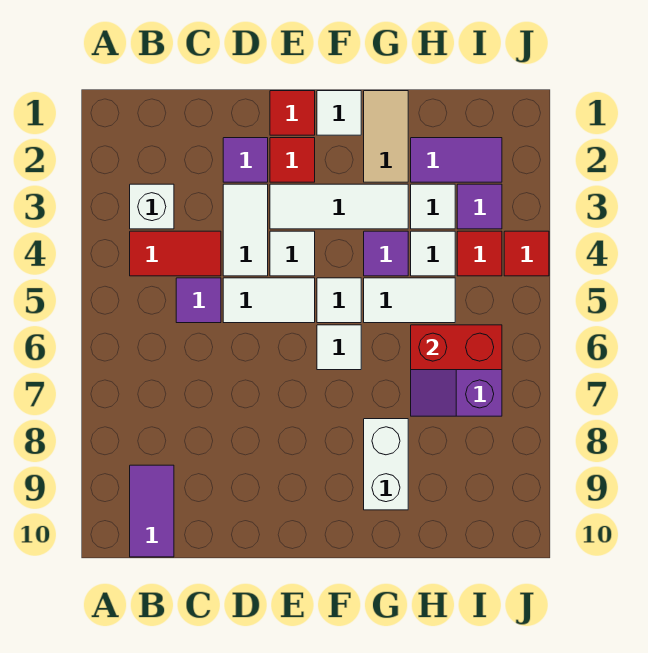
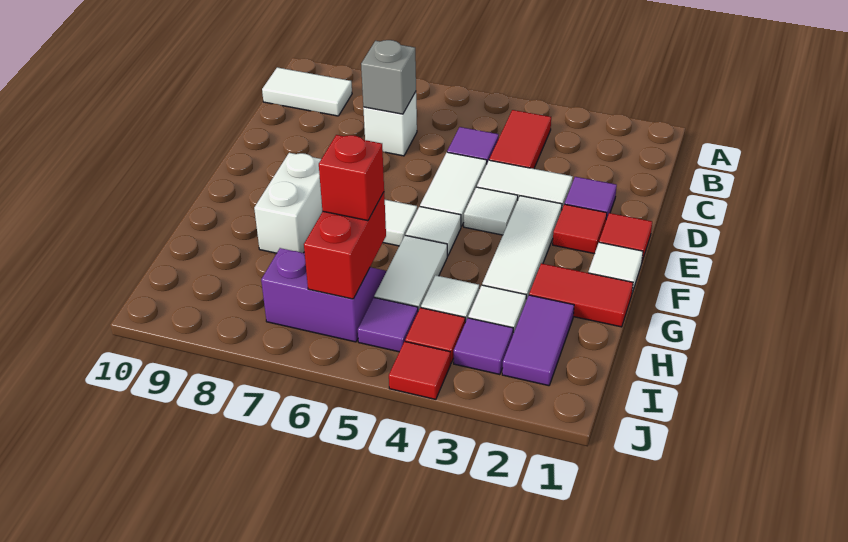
white brick B3 level 1 -> white brick C7 level 1
purple tile B9:B10 level 1 -> white tile B9:B10 level 1
none -> grey brick C7 level 2
tan tile G1:G2 level 1 -> red tile G1:G2 level 1
purple tile G4 level 1 -> purple tile I5 level 1
white brick G8:G9 level 1 -> white brick F8:G8 level 1
none -> red brick H6 level 3

